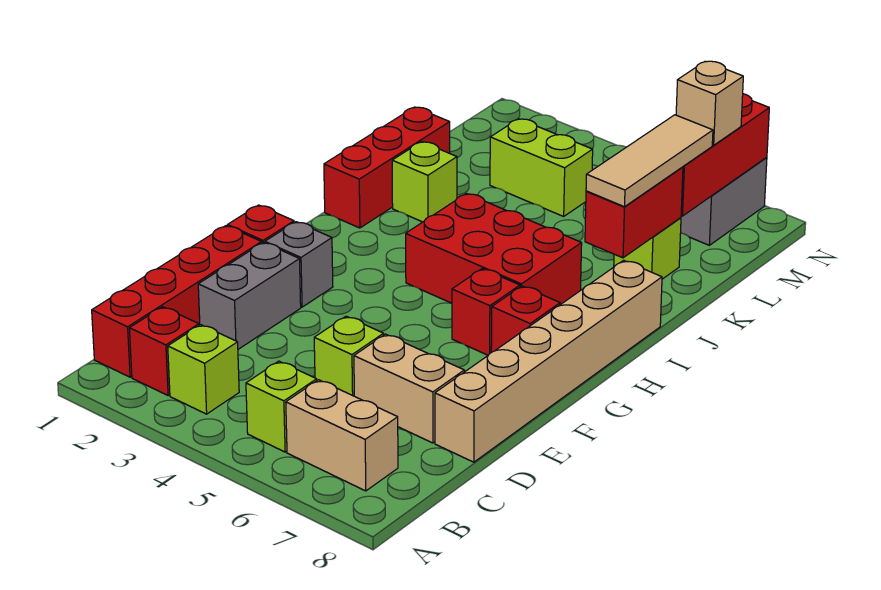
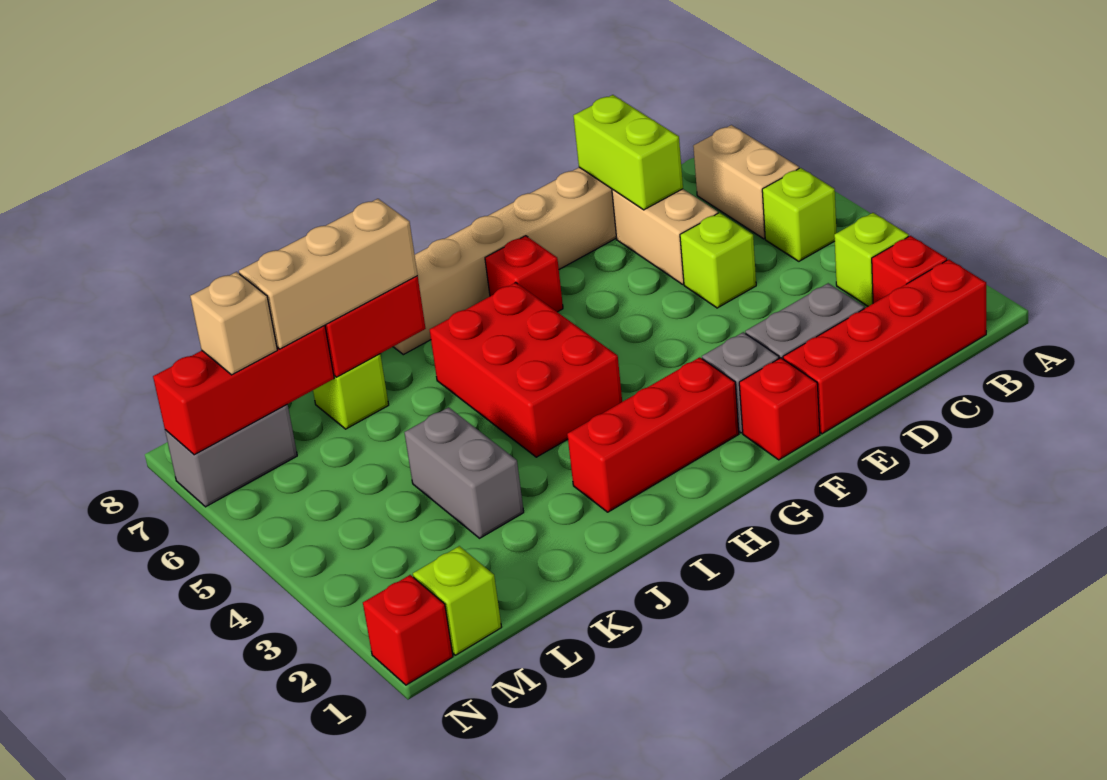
red brick G6 level 1 -> red brick N1 level 1
red brick I1:K1 level 1 -> red brick G2:I2 level 1
lime brick J2 level 1 -> lime brick M1 level 1
tan tile J7:L7 level 3 -> tan brick J7:L7 level 3
none -> grey brick K3:K4 level 1
lime brick L3:L4 level 1 -> lime brick D7:D8 level 2

